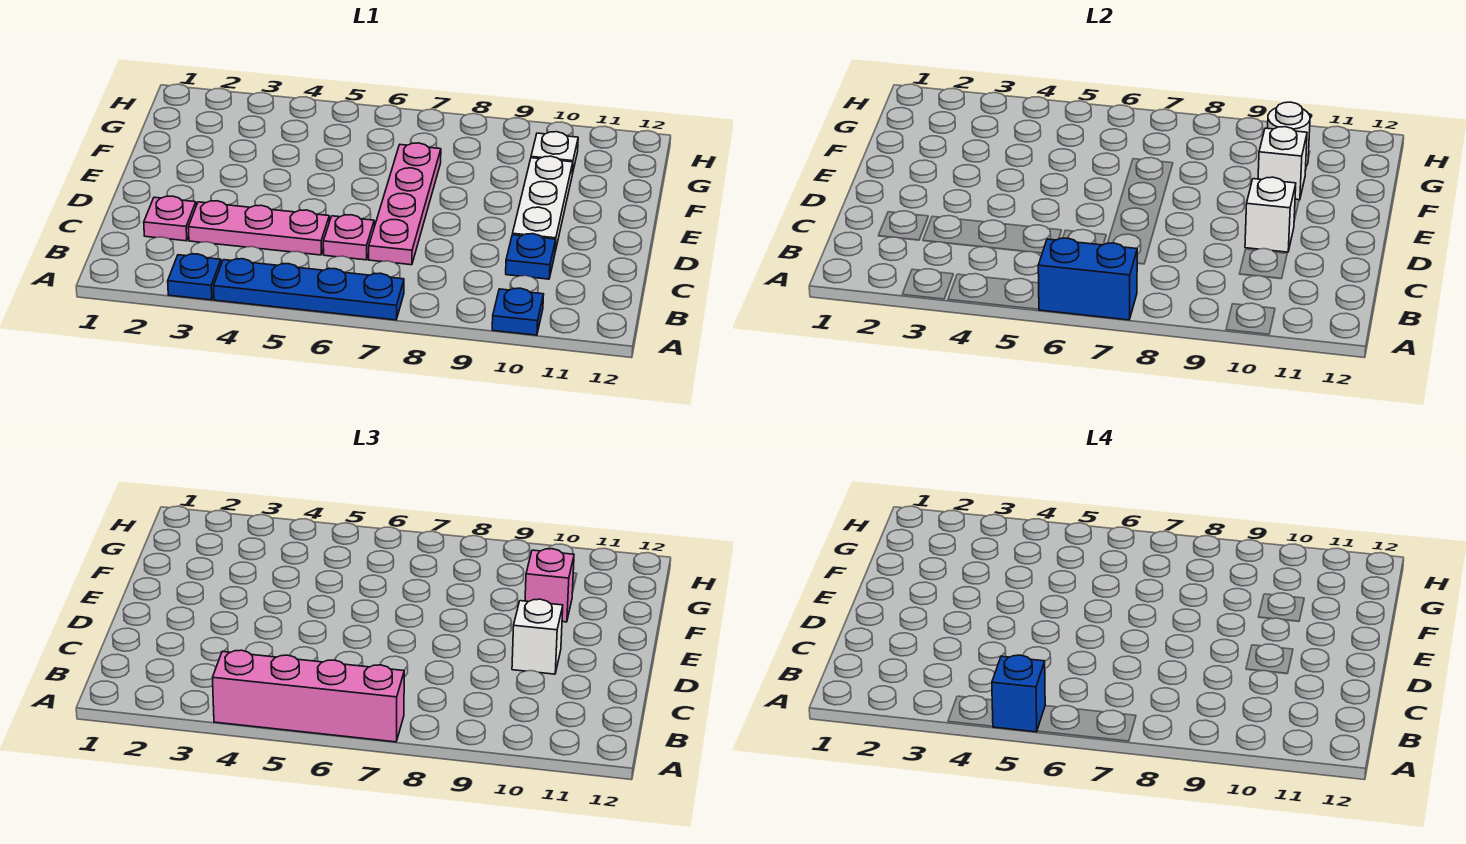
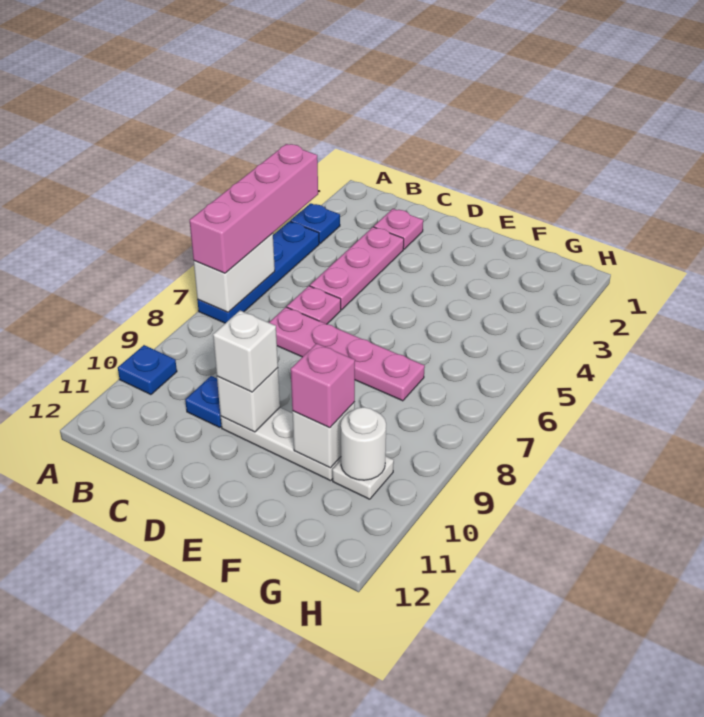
blue brick A5 level 4 -> none
blue brick A6:A7 level 2 -> white brick A6:A7 level 2

